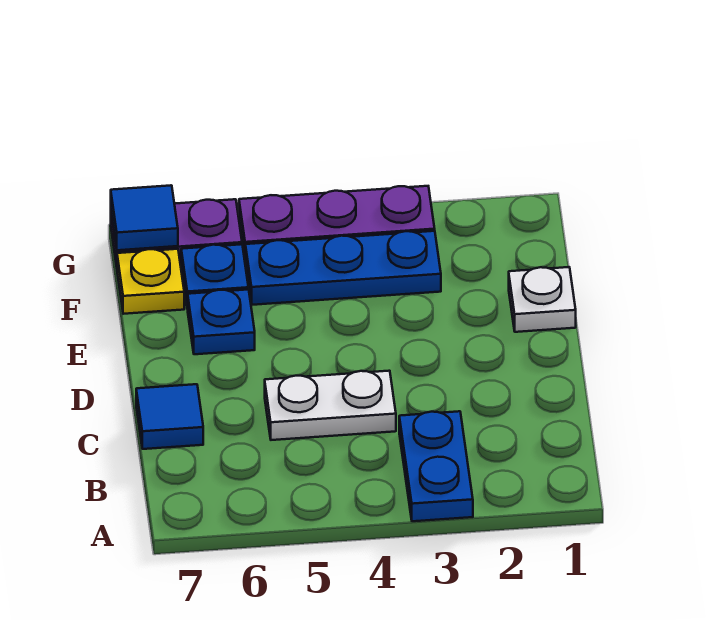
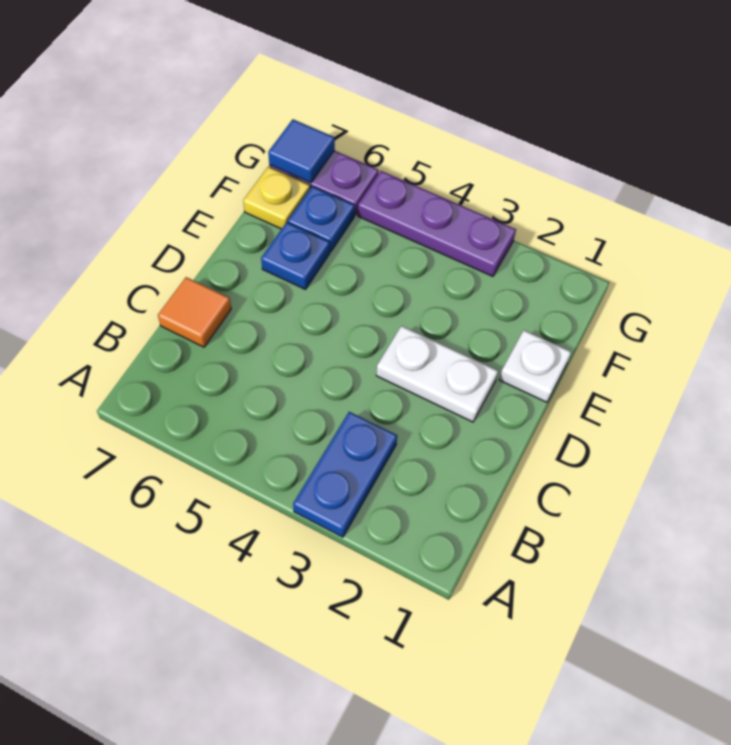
white plate C4:C5 level 1 -> white plate D2:D3 level 1
blue tile C7 level 1 -> orange tile C7 level 1
blue plate F3:F5 level 1 -> none

